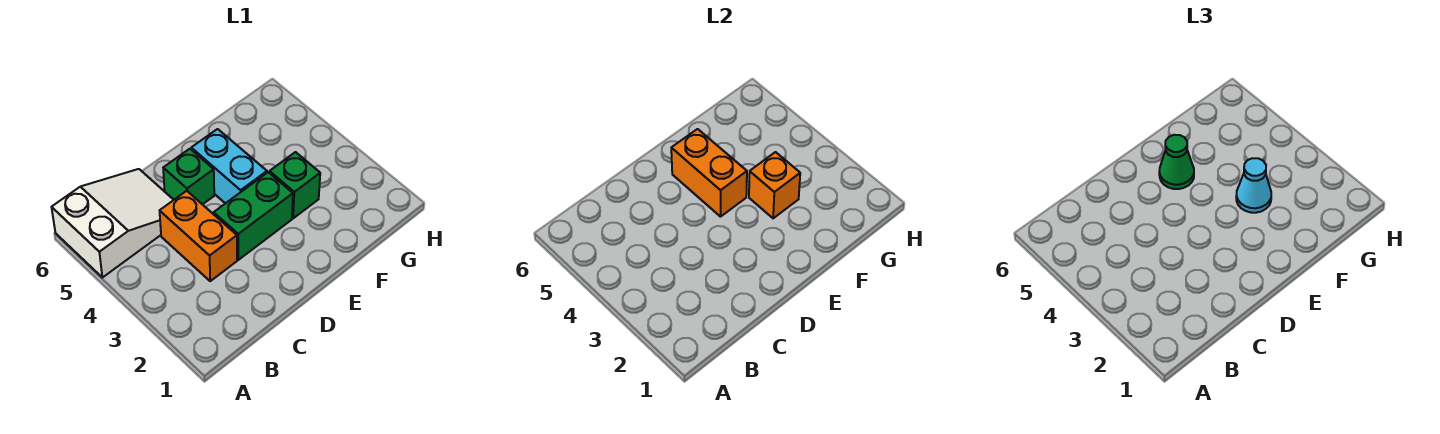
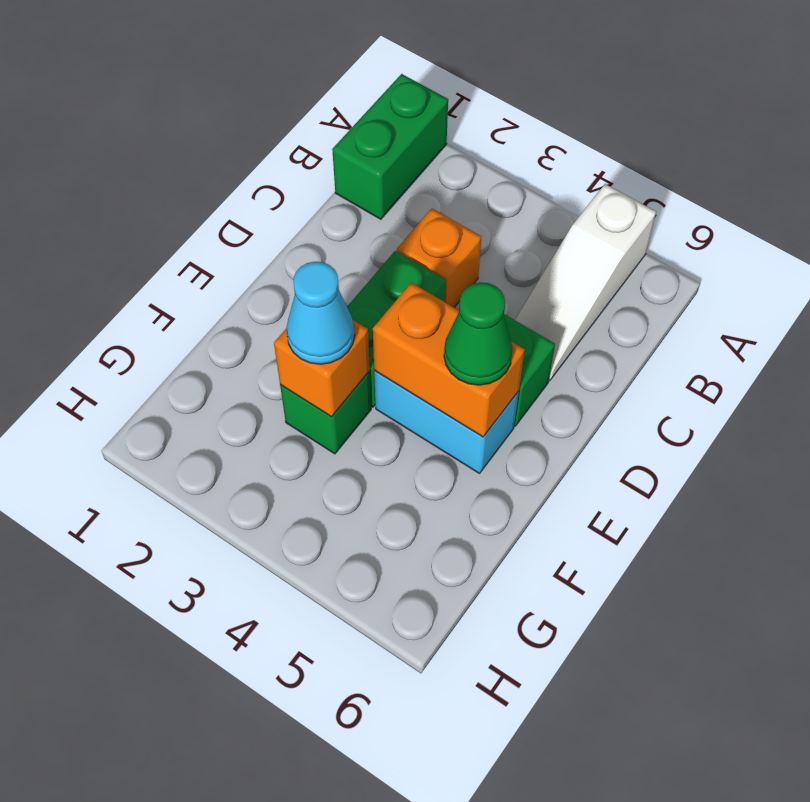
none -> green brick A1:B1 level 1
white slope A5:C6 level 1 top A -> white slope A5:C5 level 1 top A
orange brick C3:C4 level 1 -> orange brick C3 level 1

